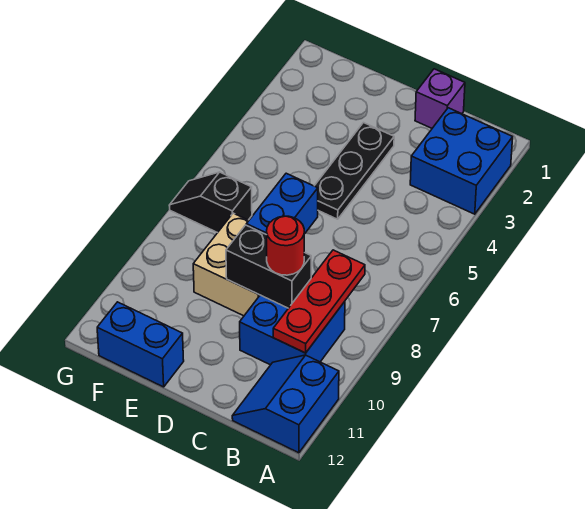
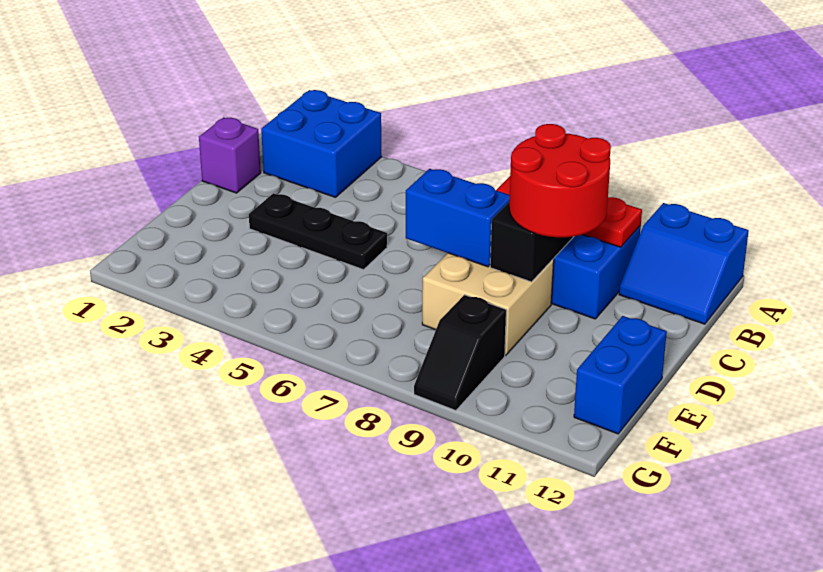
red round brick C9 level 3 -> red round brick C9:D10 level 3
black slope F7:G7 level 1 top F -> black slope F9:G9 level 1 top F

